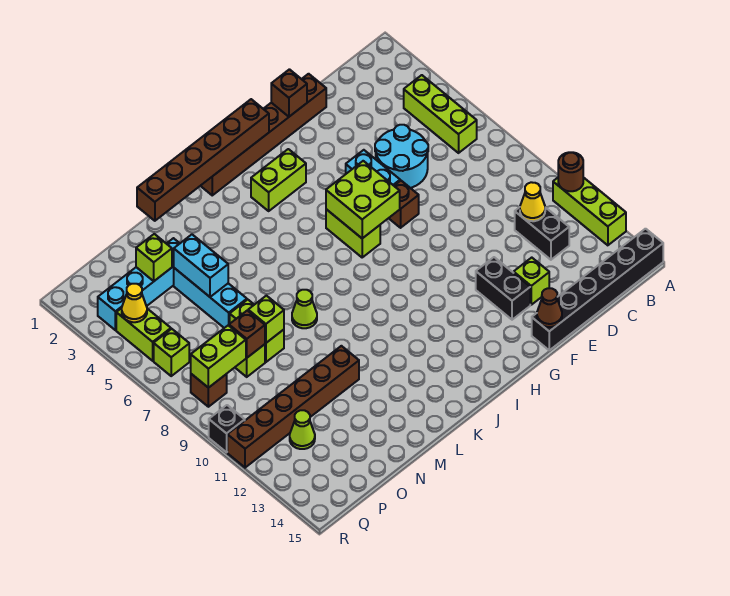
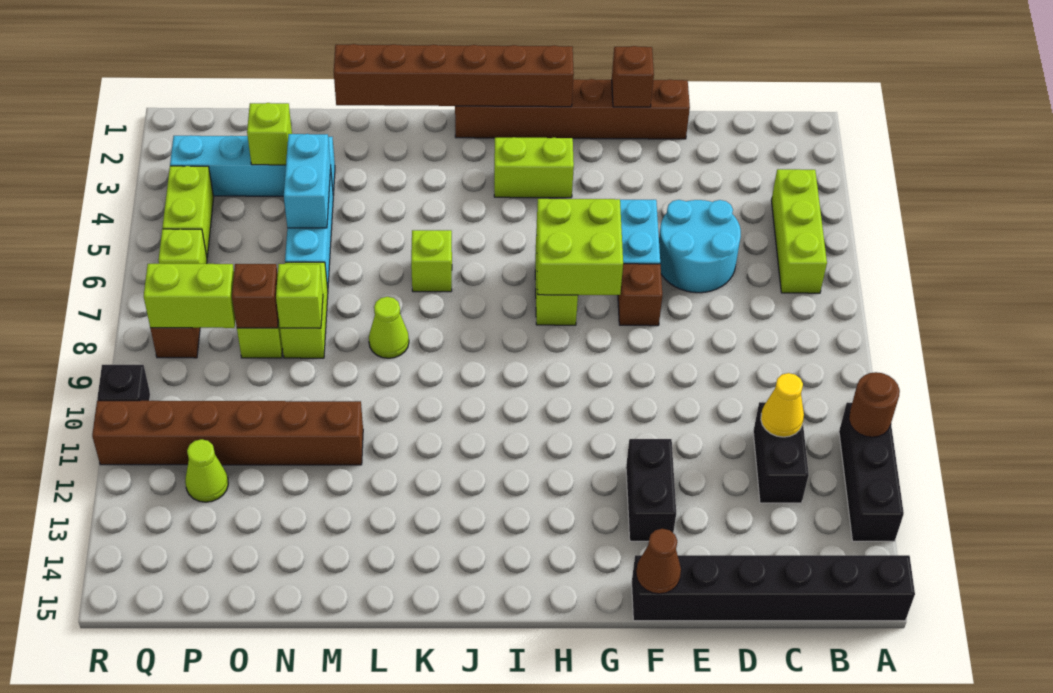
lime brick A11:A13 level 1 -> black brick A11:A13 level 1
lime brick E13 level 1 -> lime brick K6 level 1
yellow cone Q4 level 2 -> none

